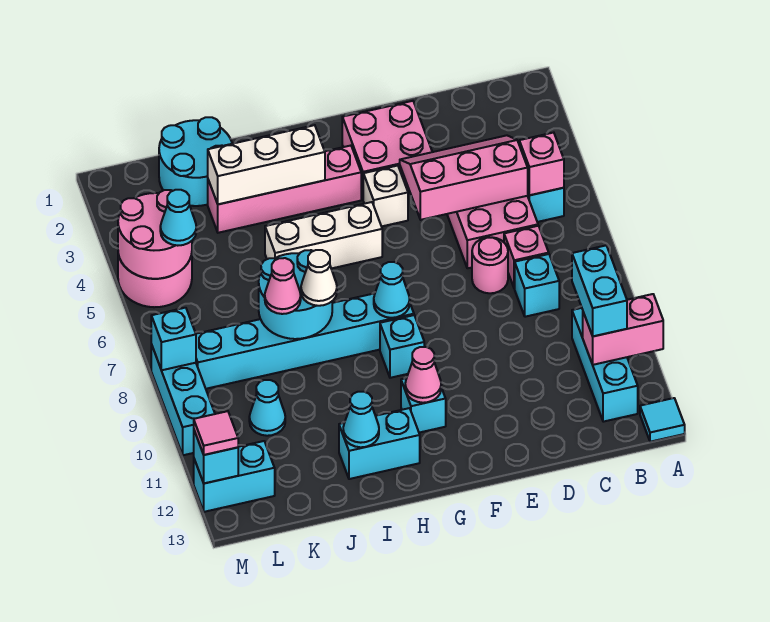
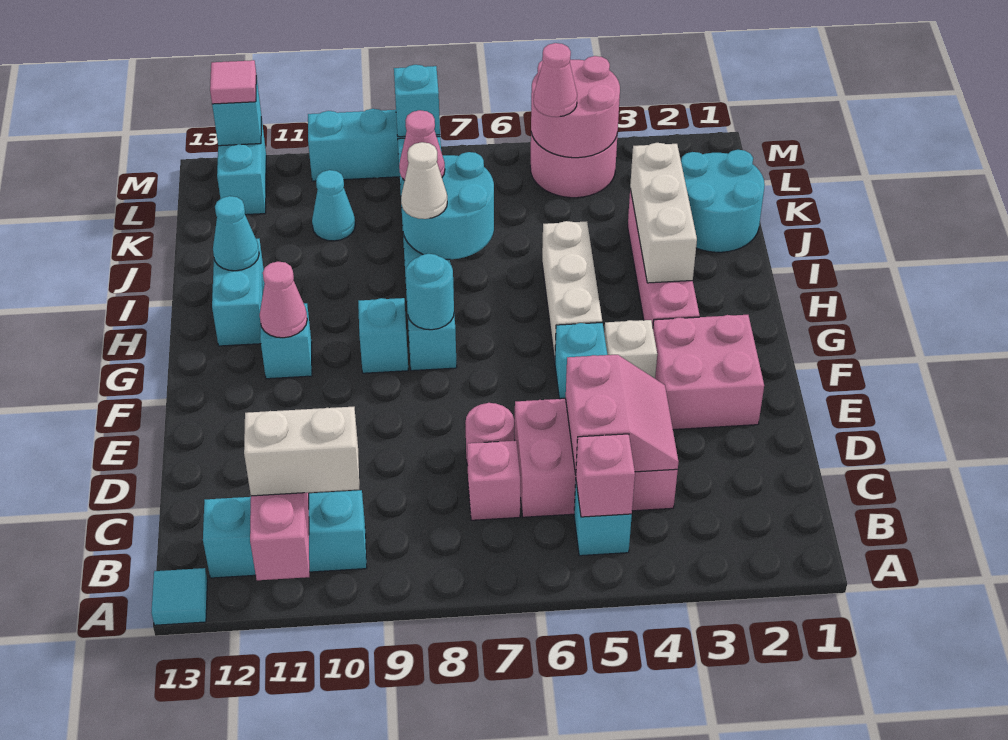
cyan brick B10:B11 level 3 -> white brick B10:B11 level 3
pink slope C4:E5 level 2 top 5 -> pink slope C4:D5 level 2 top 5
cyan brick C8 level 1 -> cyan brick F5 level 1
cyan cone G8 level 2 -> cyan round brick G8 level 2
cyan cone L5 level 3 -> pink cone L5 level 3

